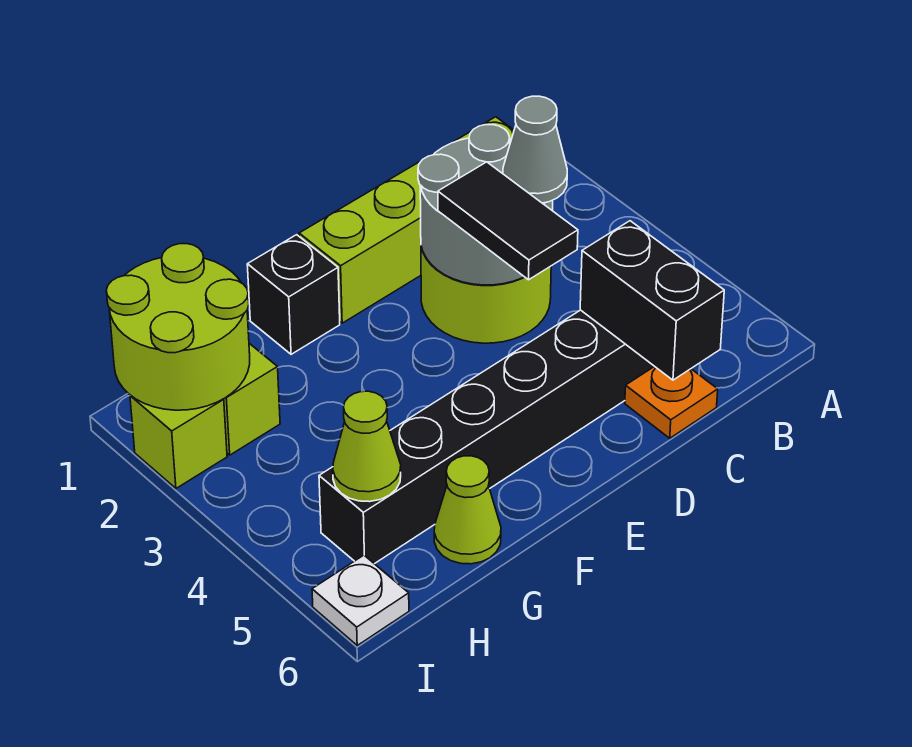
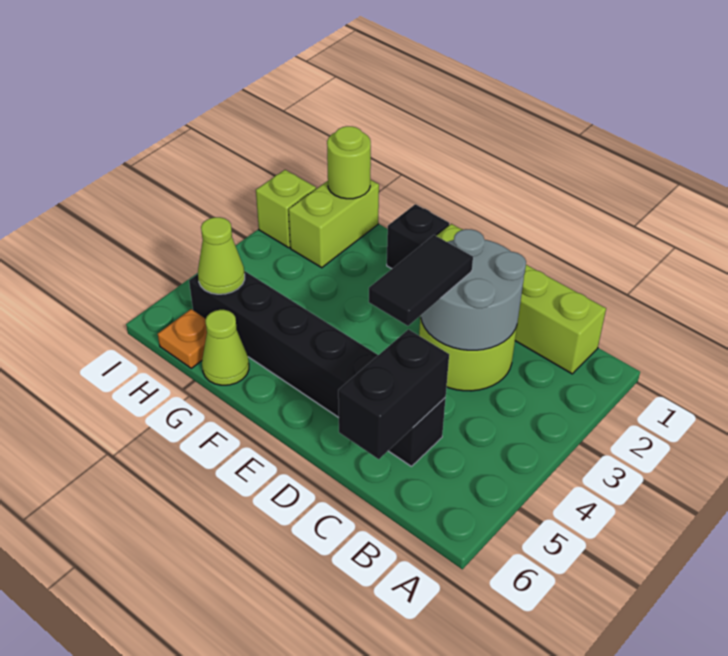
grey cone C3 level 3 -> none
orange plate C6 level 1 -> orange plate H6 level 1
lime round brick H1:I2 level 2 -> lime round brick H1 level 2
white plate I6 level 1 -> none

